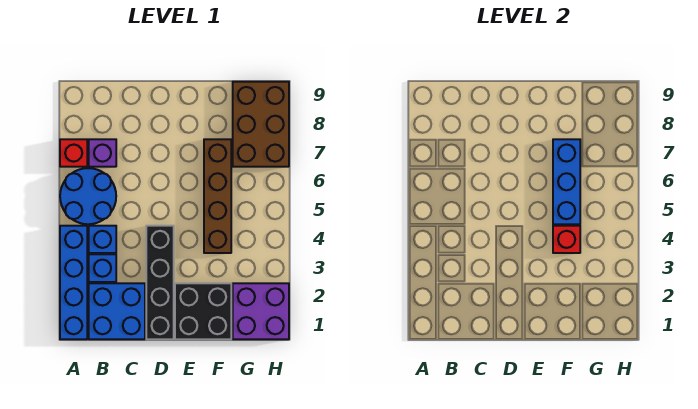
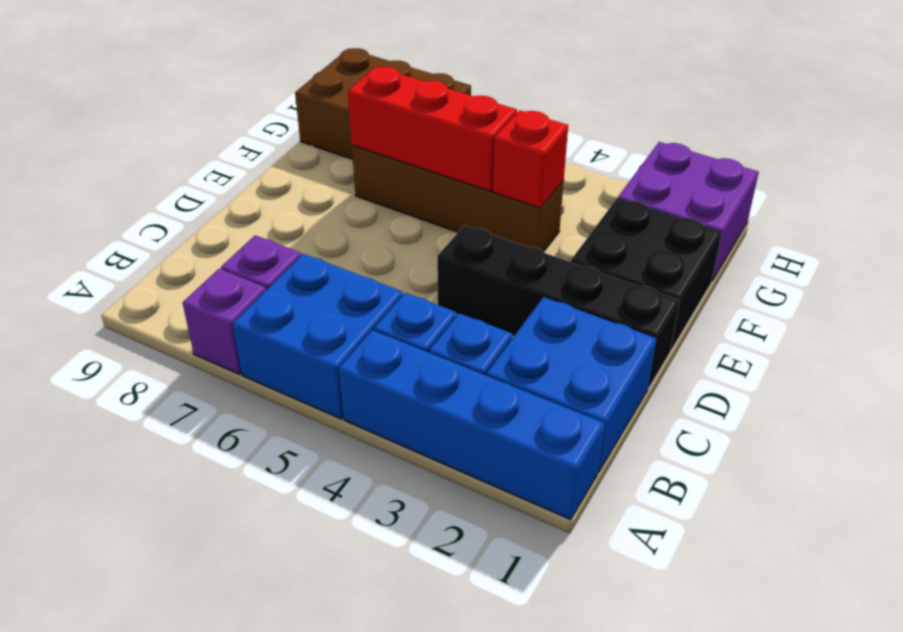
blue round brick A5:B6 level 1 -> blue brick A5:B6 level 1
red brick A7 level 1 -> purple brick A7 level 1
blue brick F5:F7 level 2 -> red brick F5:F7 level 2

